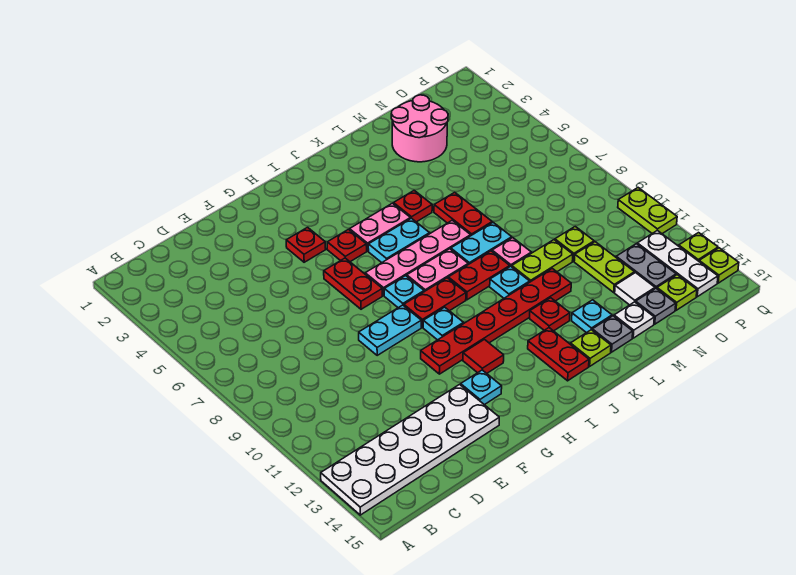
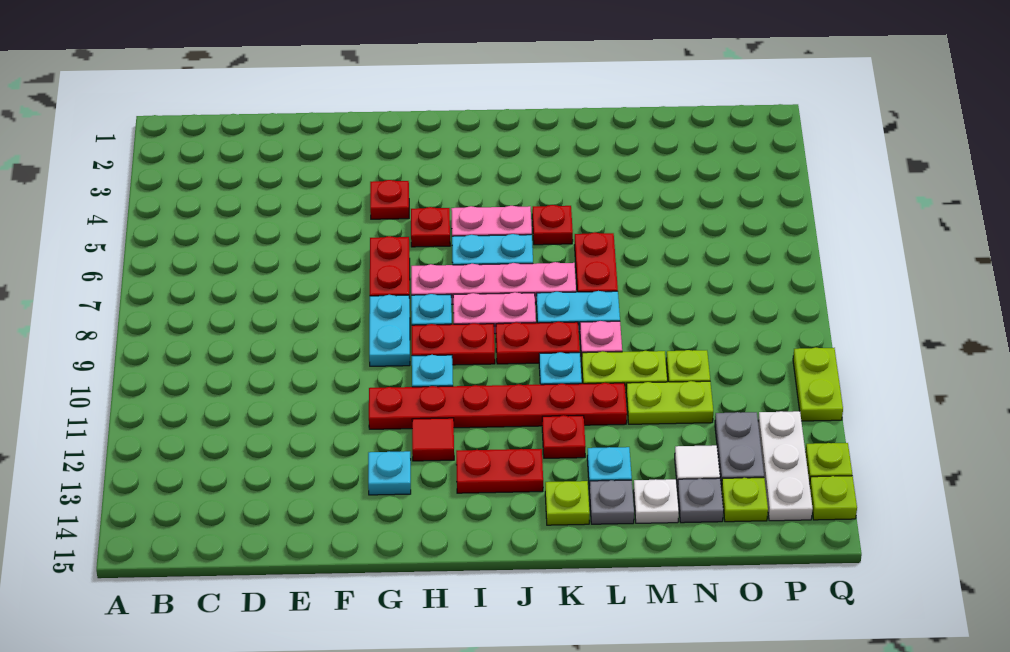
white plate A13:F14 level 1 -> none
cyan plate F9:G9 level 1 -> cyan plate G8:G9 level 1
red plate J13:J14 level 1 -> red plate I13:J13 level 1
pink round brick M2:N3 level 1 -> none
lime plate N11:N12 level 1 -> lime plate M11:N11 level 1

